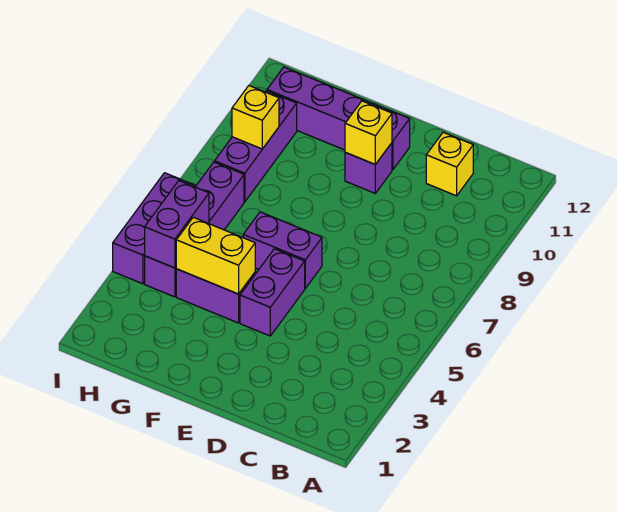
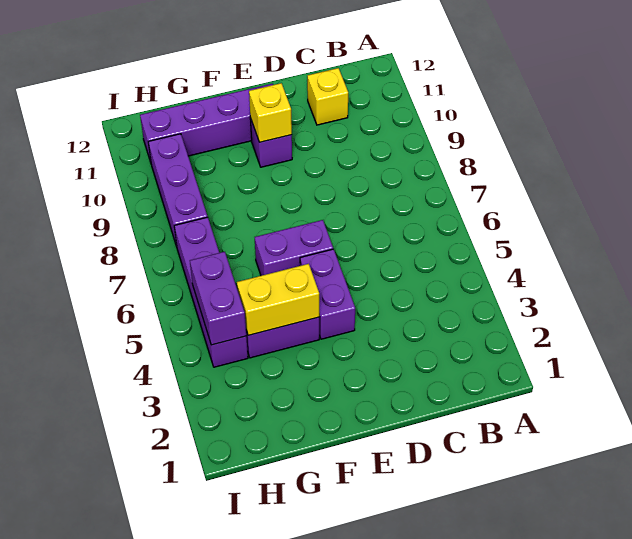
yellow brick H9 level 2 -> none
purple brick I4:I6 level 1 -> none

